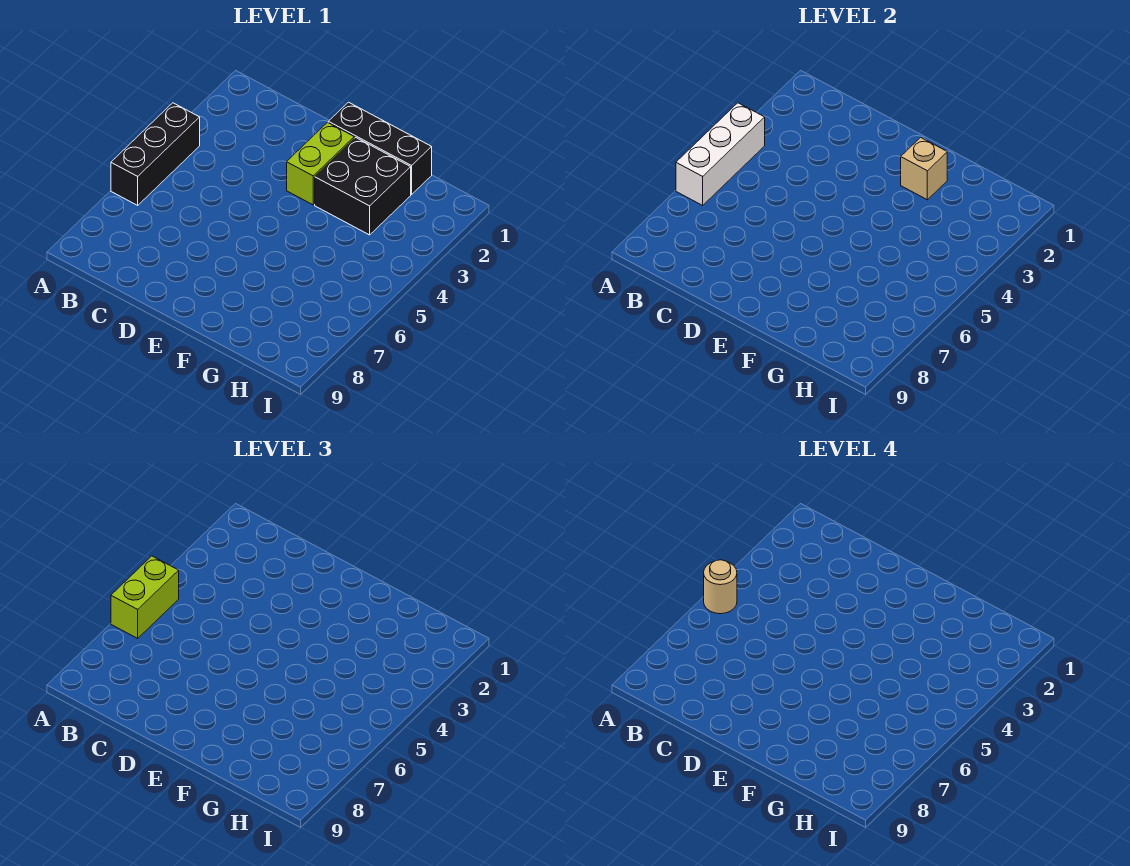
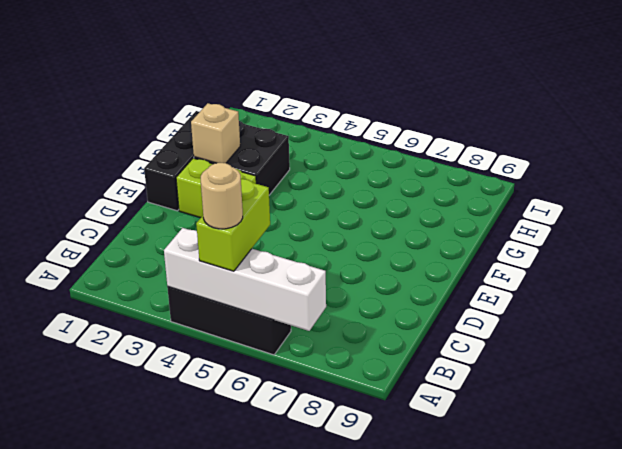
white brick A4:A6 level 2 -> white brick A4:A7 level 2
lime brick A5:A6 level 3 -> lime brick A5:B5 level 3

